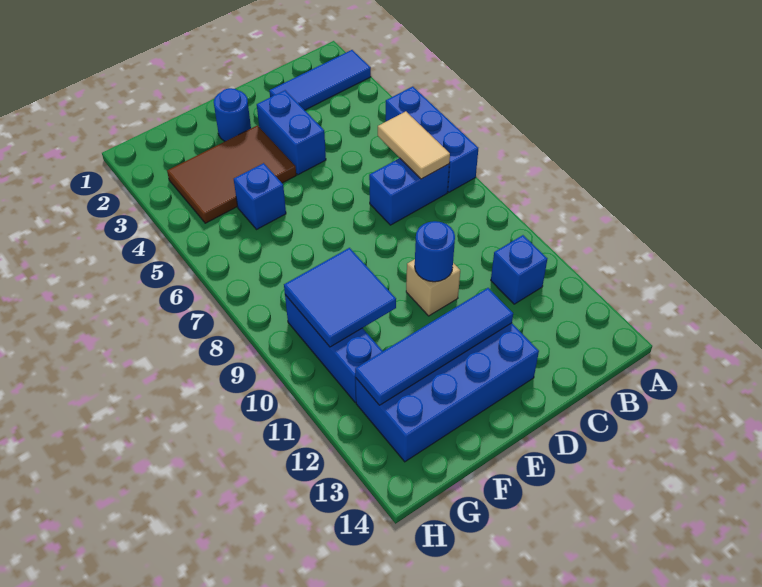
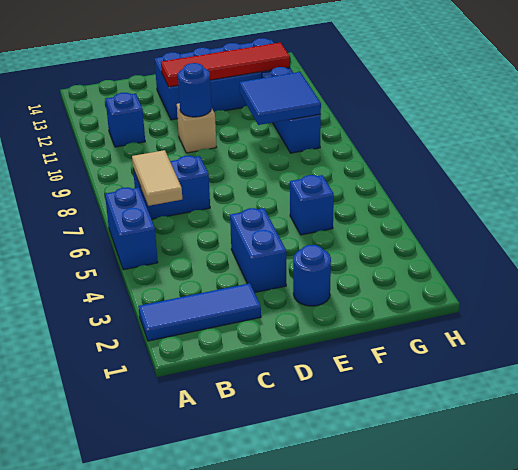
blue brick A5:A7 level 1 -> blue brick A5:A6 level 1
blue tile D12:G12 level 2 -> red tile D12:G12 level 2
brown tile E3:G4 level 1 -> none

